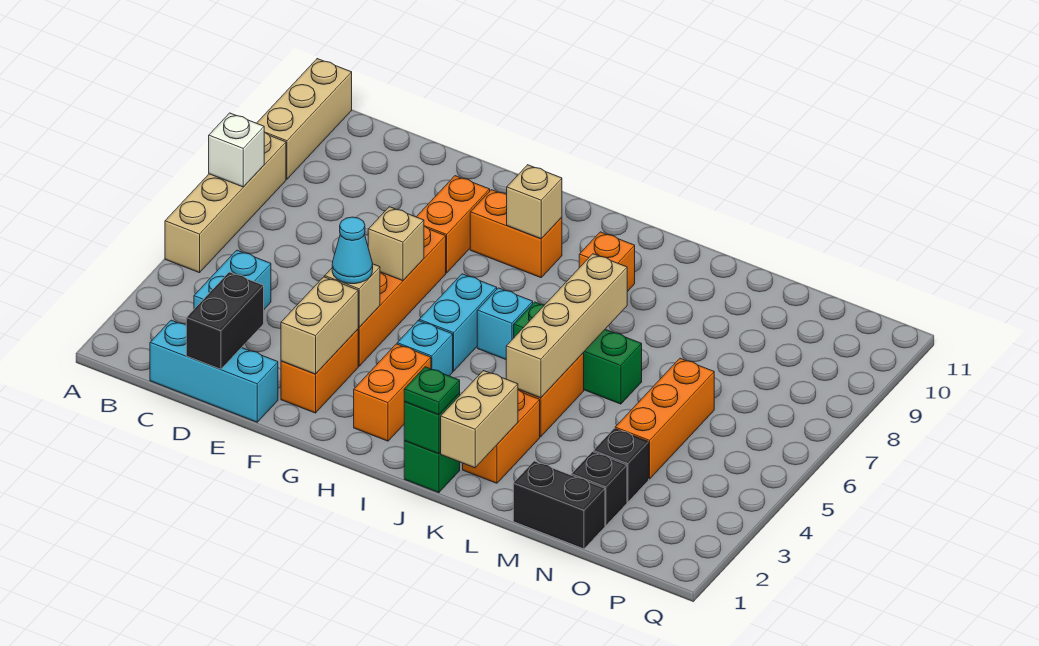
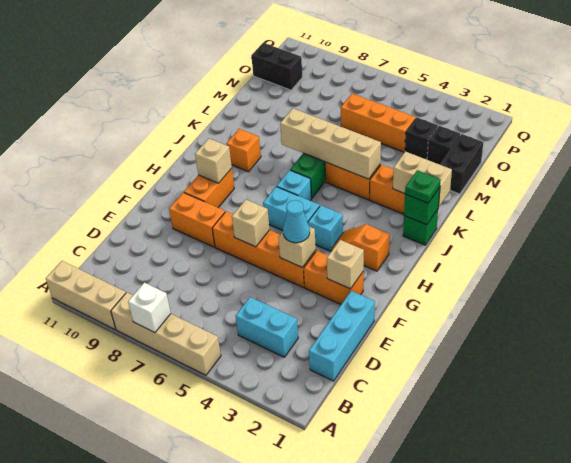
black brick D1:D2 level 2 -> black brick O10:O11 level 1
tan brick F2:F3 level 2 -> tan brick F2 level 2
orange brick H2:H3 level 1 -> orange slope H2:H3 level 1 top 2

